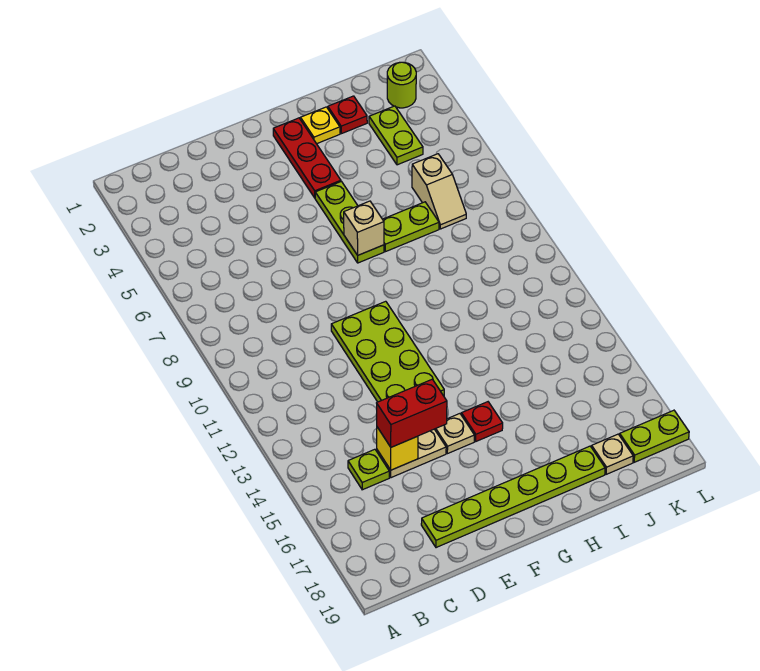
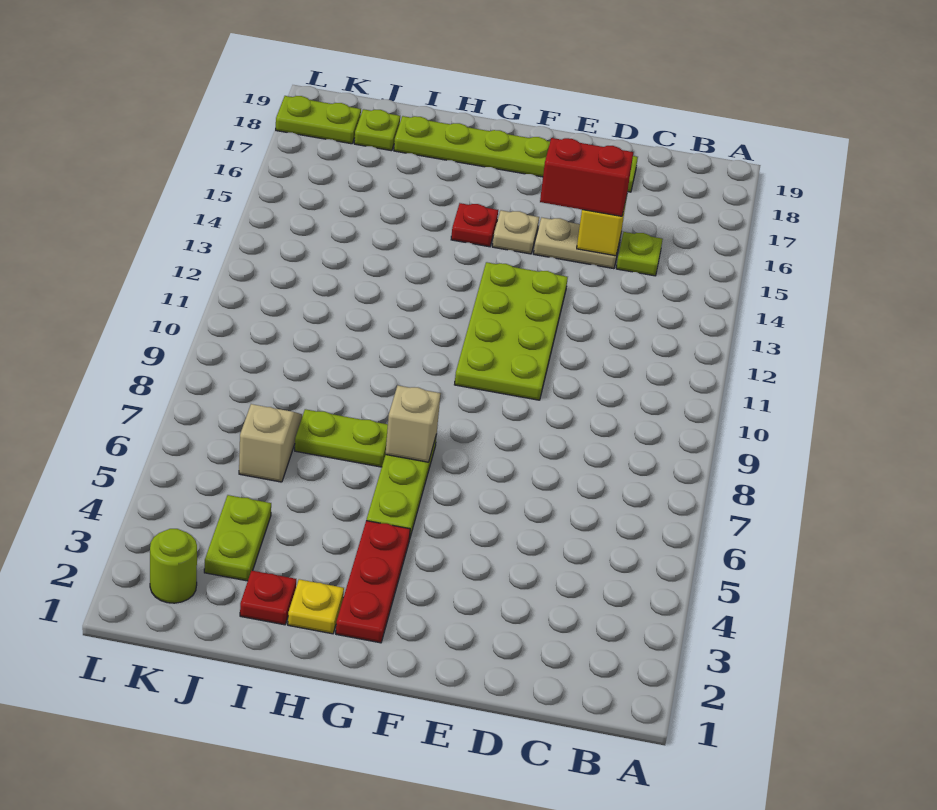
tan plate J18 level 1 -> lime plate J18 level 1

